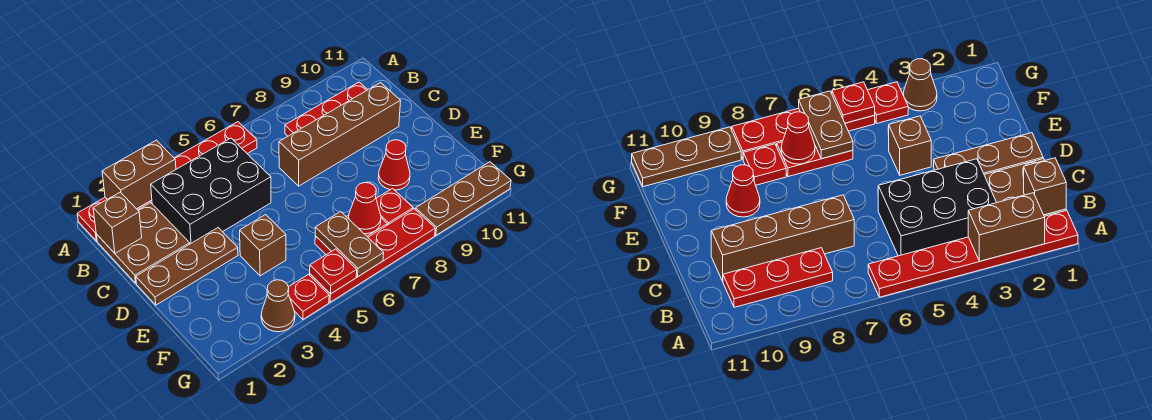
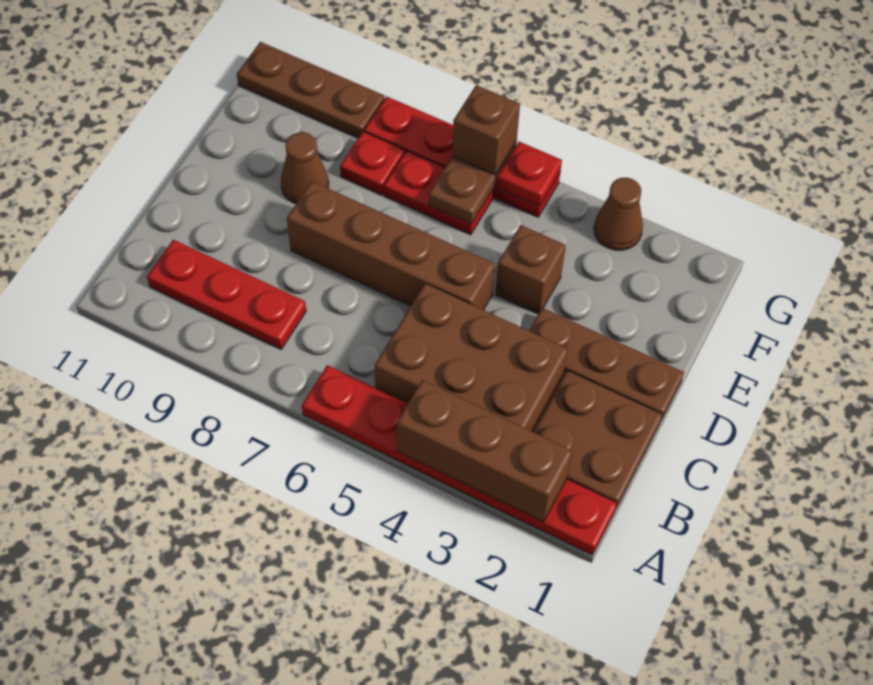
brown brick A2:A3 level 2 -> brown brick A2:A4 level 2
brown brick B1 level 2 -> brown brick G6 level 3
black brick B3:C5 level 1 -> brown brick B3:C5 level 1
brown brick C7:C10 level 1 -> brown brick D5:D8 level 1
red cone E9 level 1 -> brown cone E9 level 1
red cone F7 level 2 -> none
red plate G4 level 1 -> none

